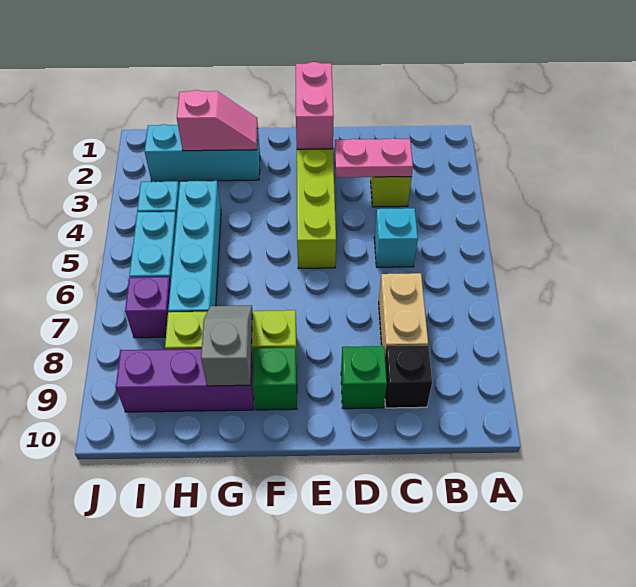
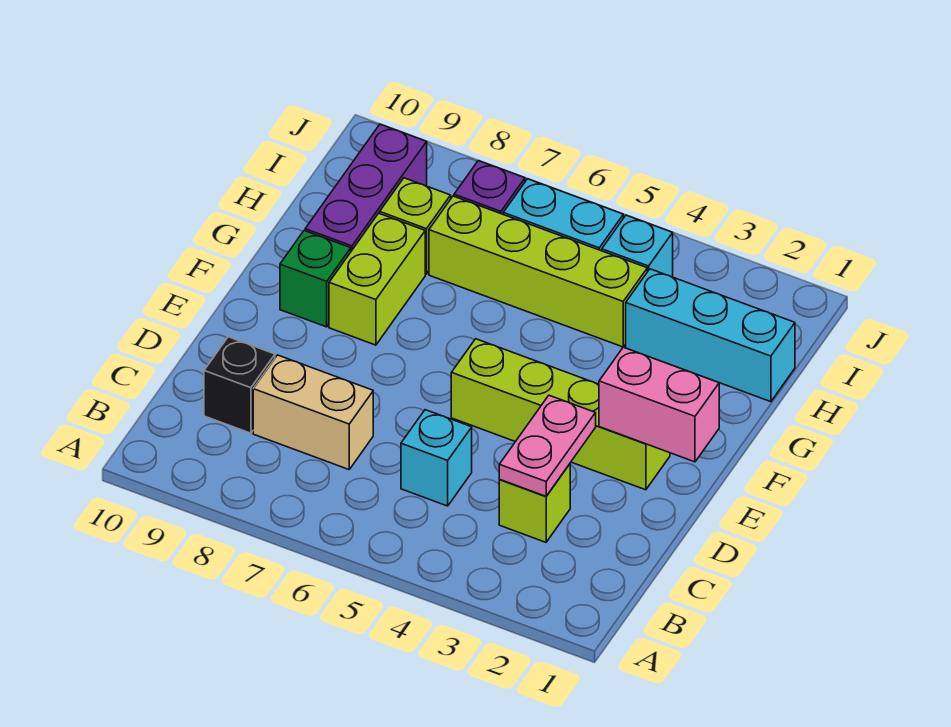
green brick D9 level 1 -> none
cyan brick G2:I2 level 1 -> cyan brick H1:H3 level 1
pink slope G2:H2 level 2 top H -> none
grey slope G8:G9 level 2 top 9 -> none
cyan brick H4:H7 level 1 -> lime brick H4:H7 level 1

